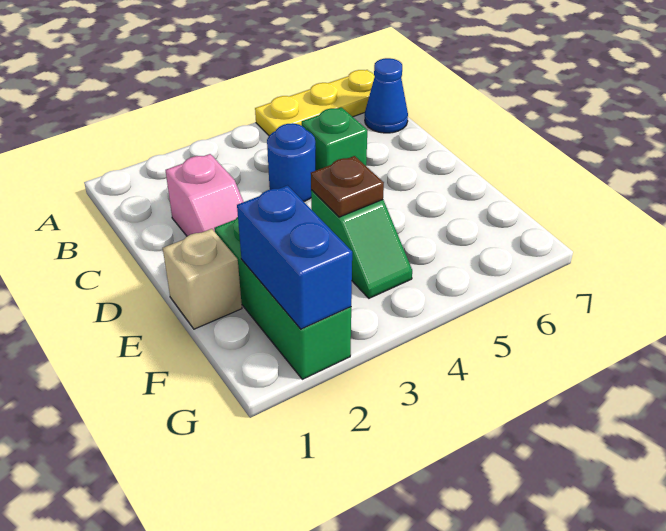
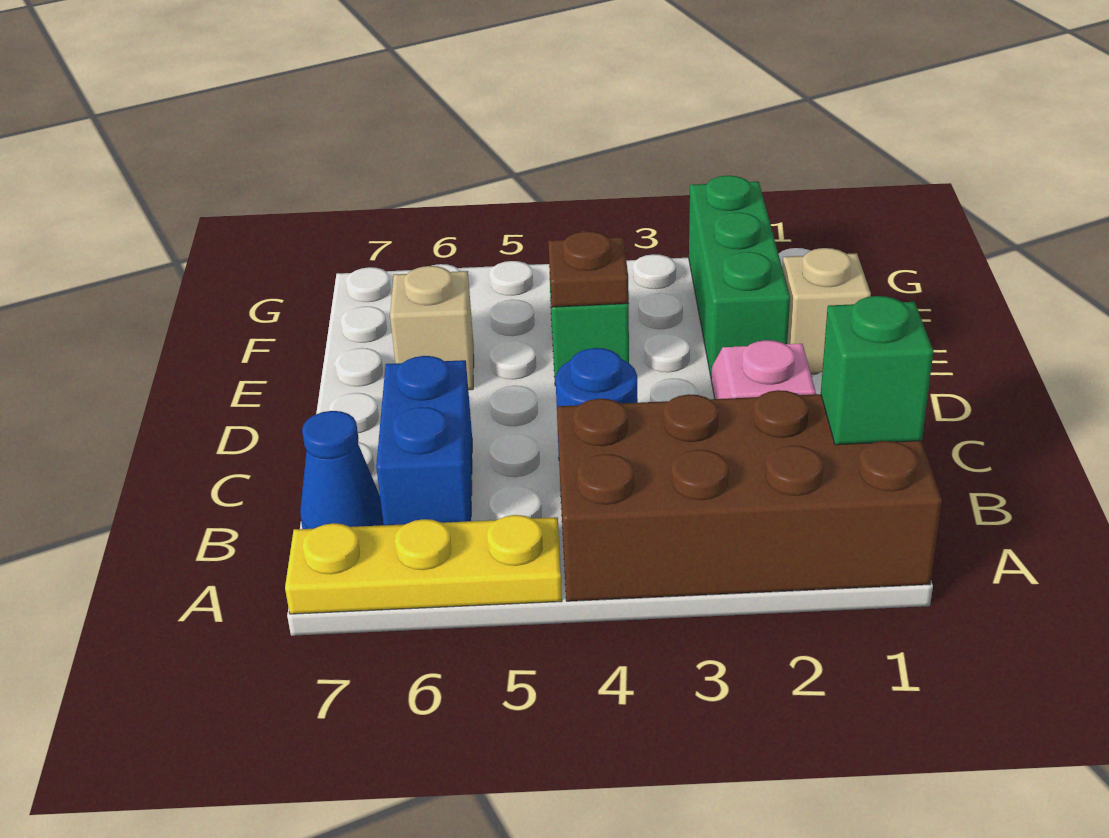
none -> brown brick A1:B4 level 1
green brick C5 level 1 -> green brick B1 level 2
none -> tan brick E6 level 1
blue brick F2:G2 level 2 -> blue brick B6:C6 level 1

